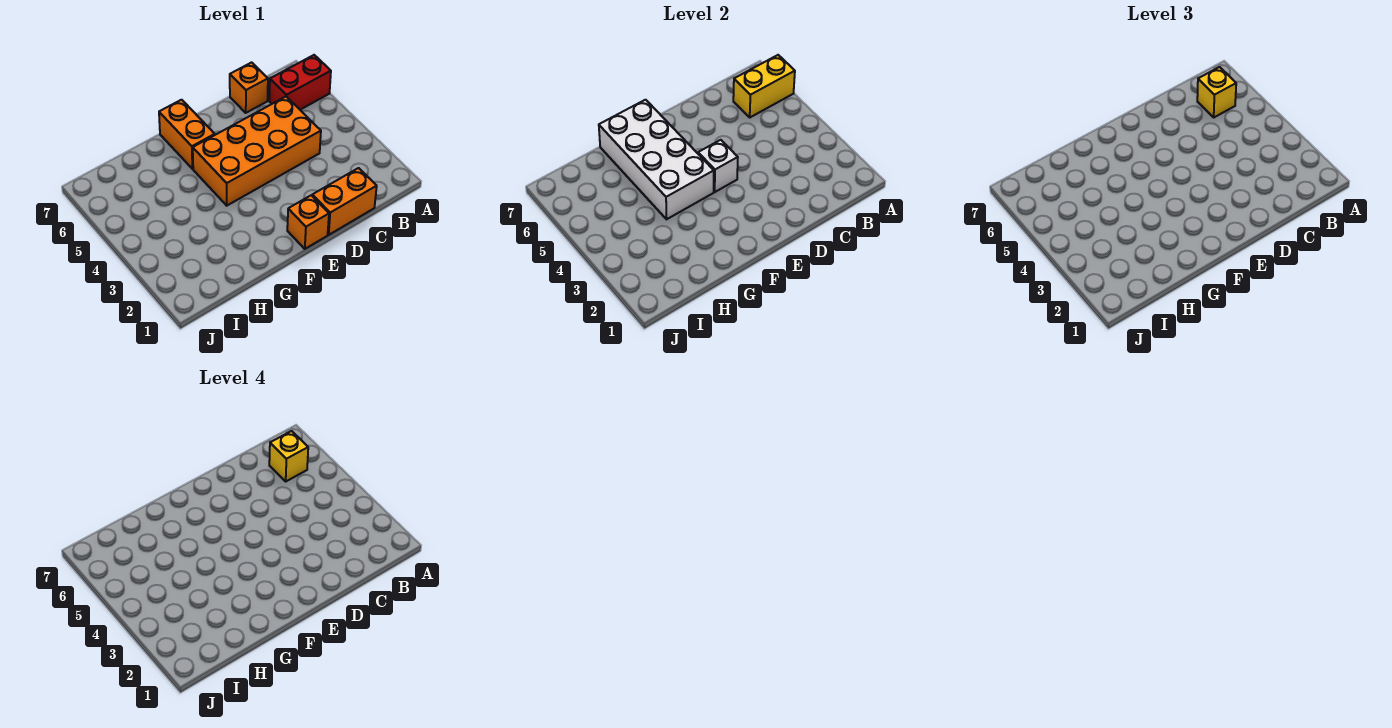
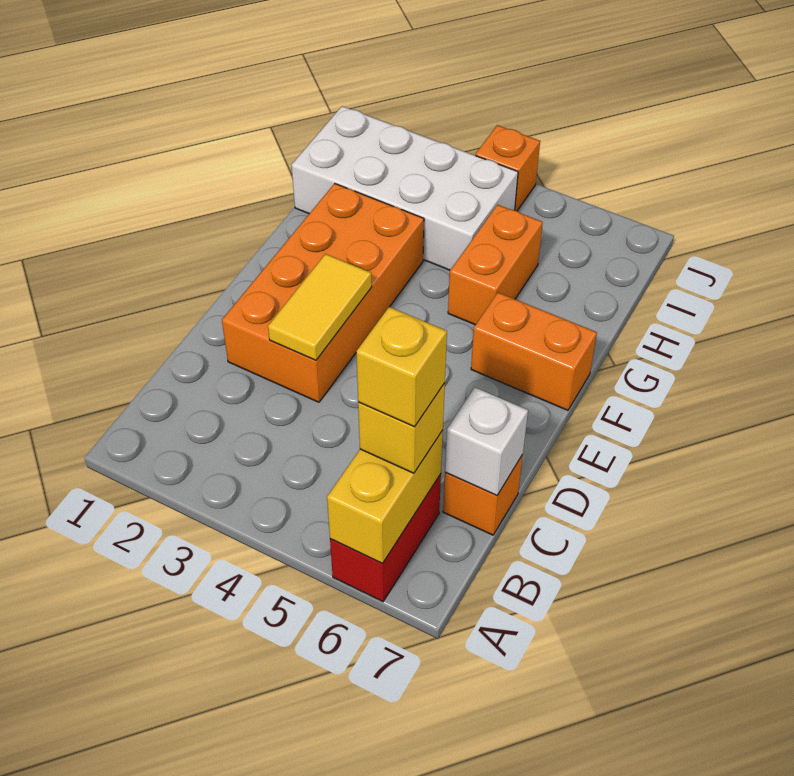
orange brick C1:D1 level 1 -> orange brick G5:H5 level 1
orange brick C4:F5 level 1 -> orange brick D2:G3 level 1
none -> yellow tile D3:E3 level 2
orange brick E1 level 1 -> orange brick J4 level 1
white brick E4 level 2 -> white brick C7 level 2
white brick F4:G7 level 2 -> white brick H1:I4 level 1

